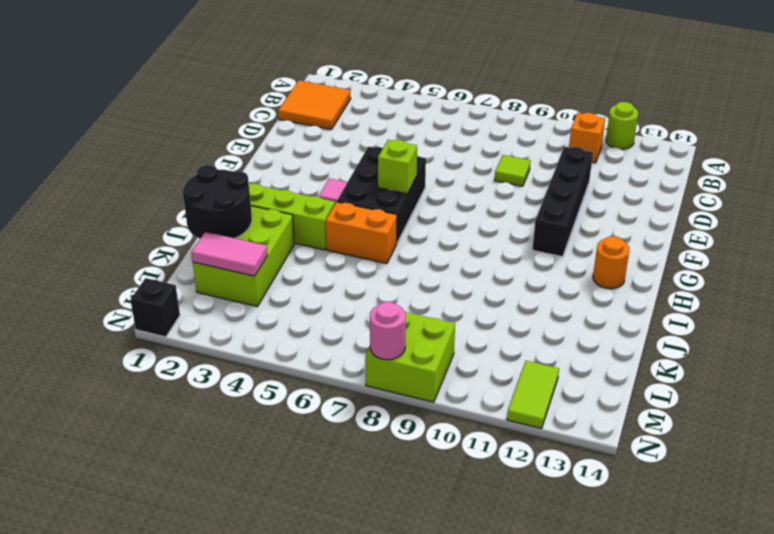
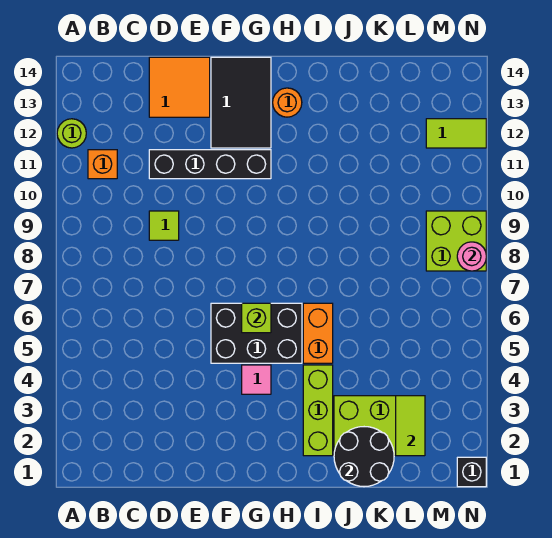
orange tile B1:C2 level 1 -> orange tile D13:E14 level 1
none -> black tile F12:G14 level 1
pink tile L2:L3 level 2 -> lime tile L2:L3 level 2

